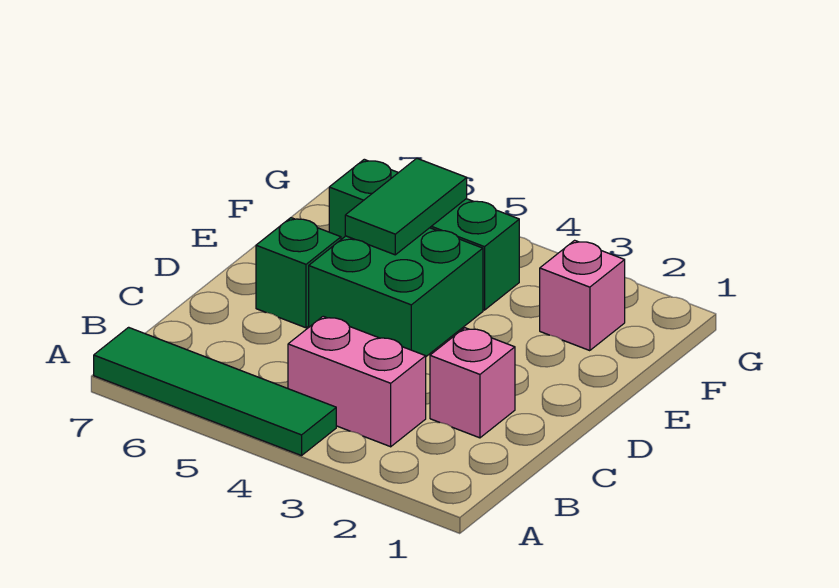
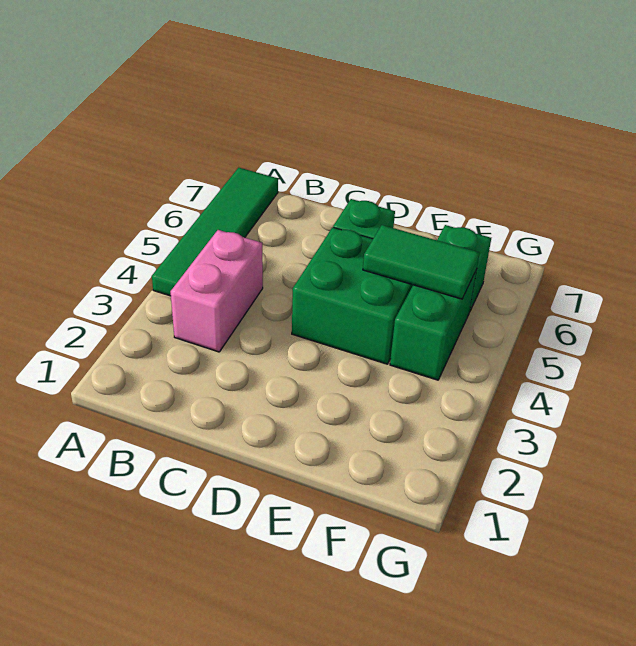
pink brick C2 level 1 -> none
pink brick F2 level 1 -> none

